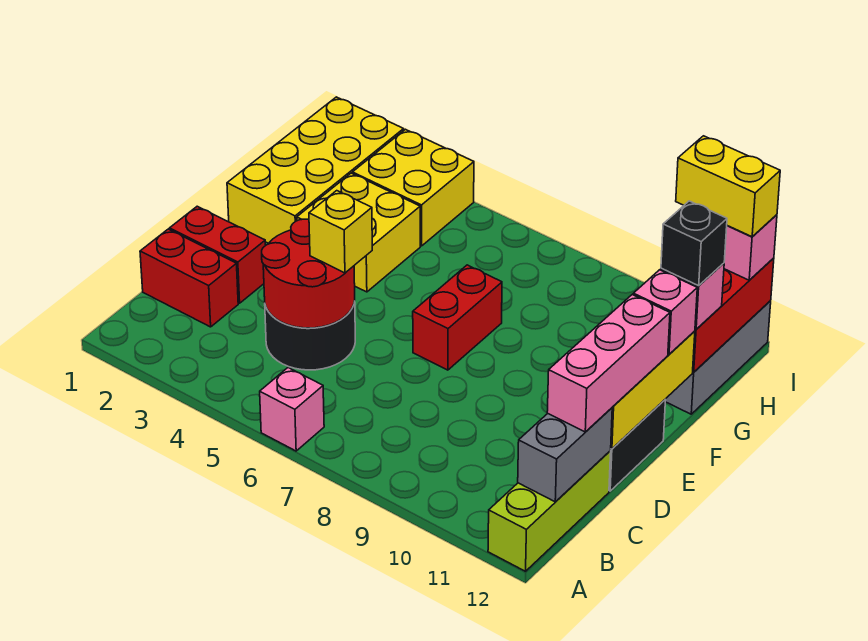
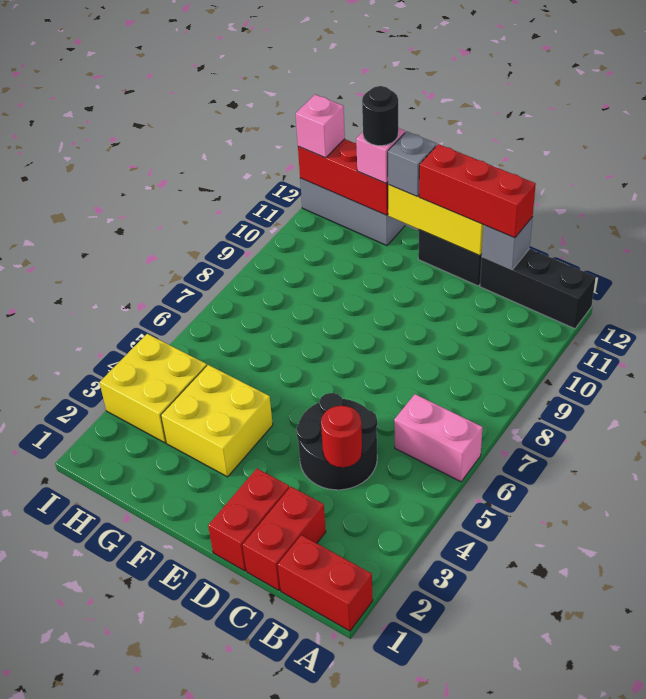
pink brick A6 level 1 -> pink brick A6:B6 level 1
lime brick A12:C12 level 1 -> black brick A12:C12 level 1
grey brick B12:C12 level 2 -> grey brick C12 level 2
red round brick C4:D5 level 2 -> red round brick C4 level 2
pink brick C12:E12 level 3 -> red brick C12:E12 level 3
yellow brick D5 level 3 -> none
red brick E7:F7 level 1 -> red brick A1:B1 level 1
yellow brick F1:I2 level 1 -> none
pink brick F12 level 3 -> grey brick F12 level 3
black brick G12 level 4 -> black round brick G12 level 4
yellow brick I11:I12 level 4 -> none

